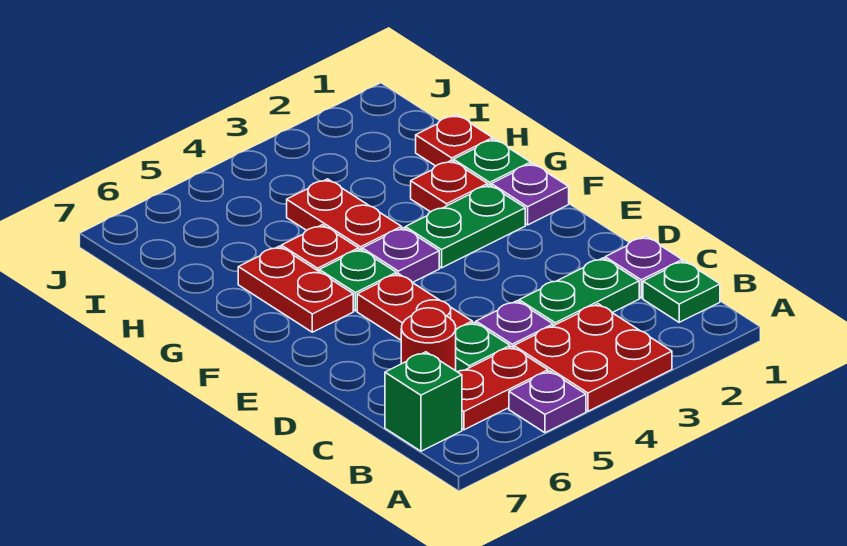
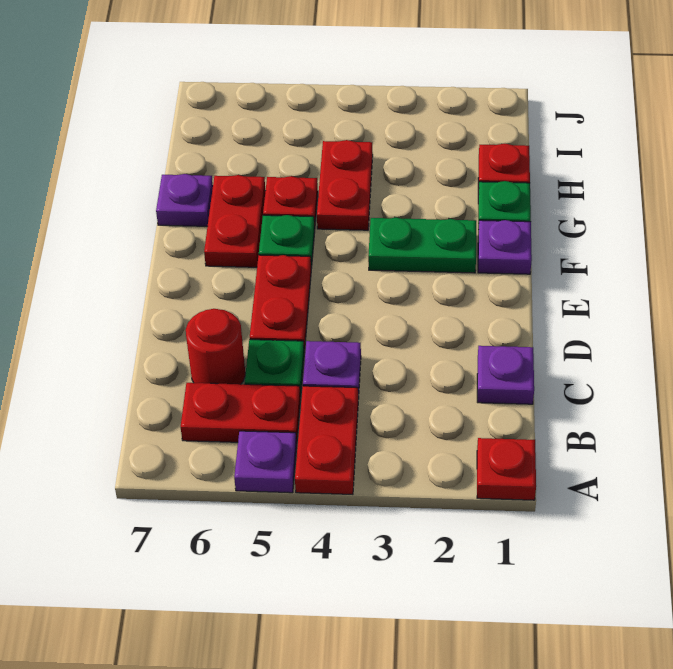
red plate A3:B4 level 1 -> red plate A4:B4 level 1
green plate B1 level 1 -> none
green brick B7 level 1 -> none
green plate C2:C3 level 1 -> none
purple plate F4 level 1 -> purple plate G7 level 1
red plate G2 level 1 -> red plate A1 level 1

